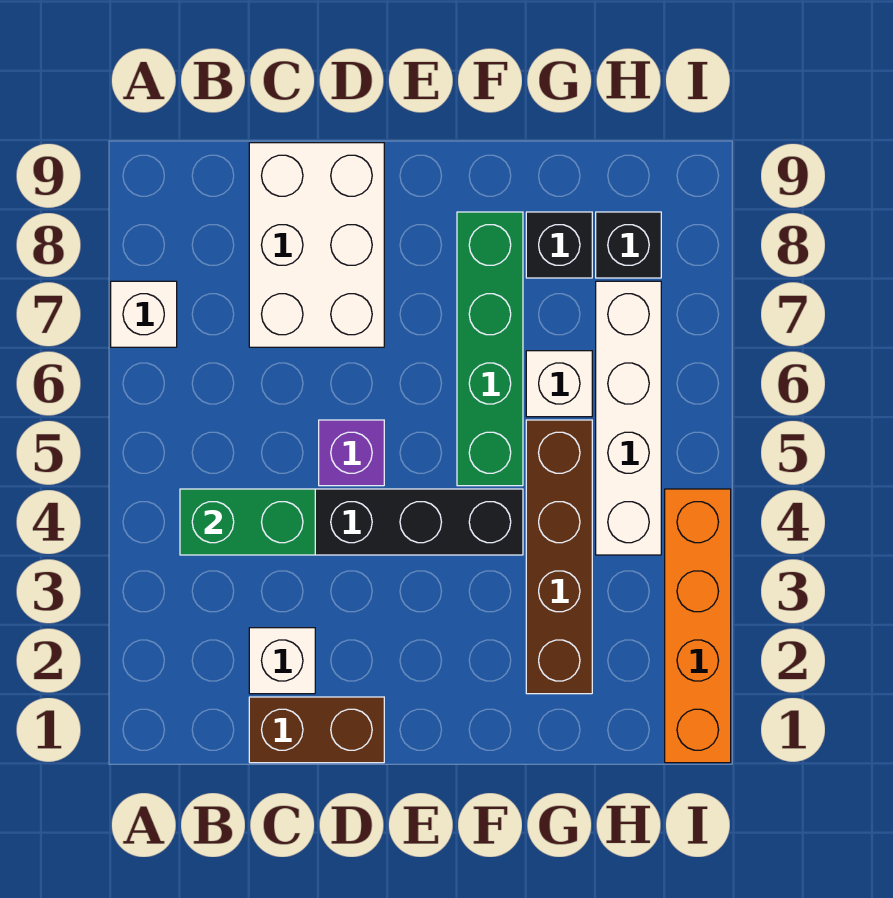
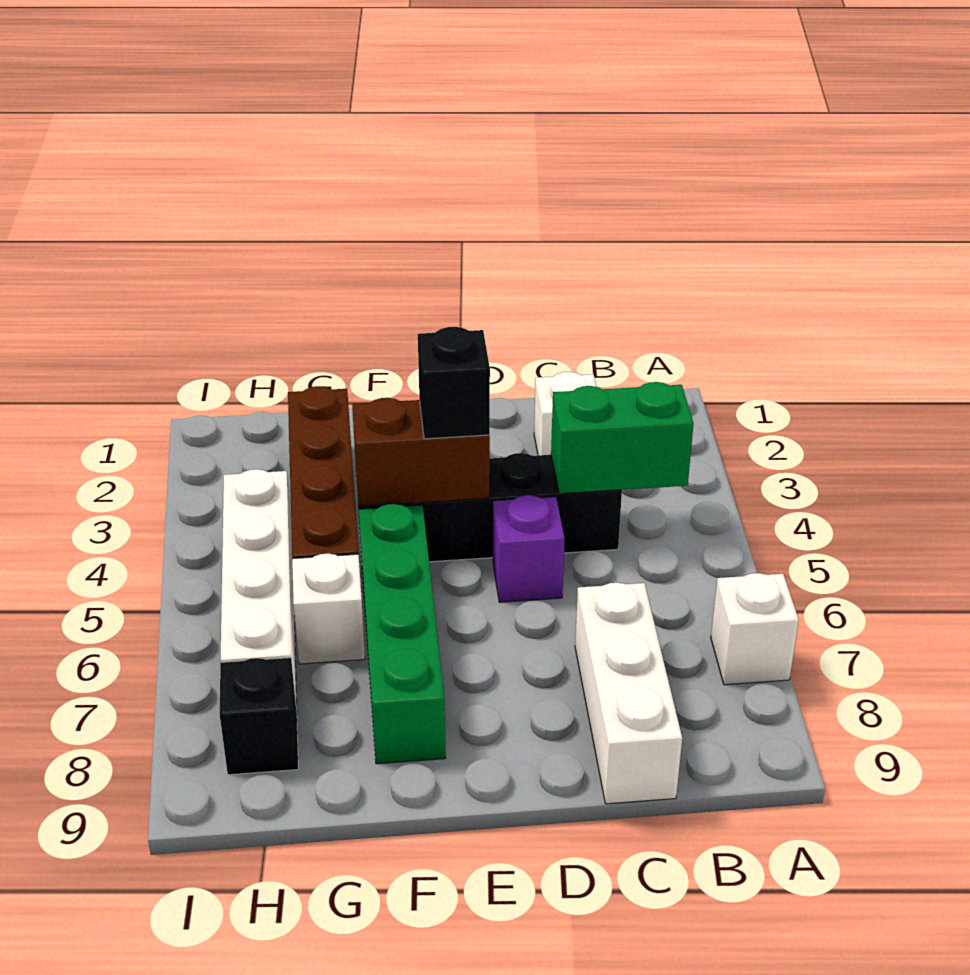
brown brick C1:D1 level 1 -> brown brick E4:F4 level 2
white brick C7:D9 level 1 -> white brick C7:C9 level 1
black brick G8 level 1 -> black brick E4 level 3
orange brick I1:I4 level 1 -> none

